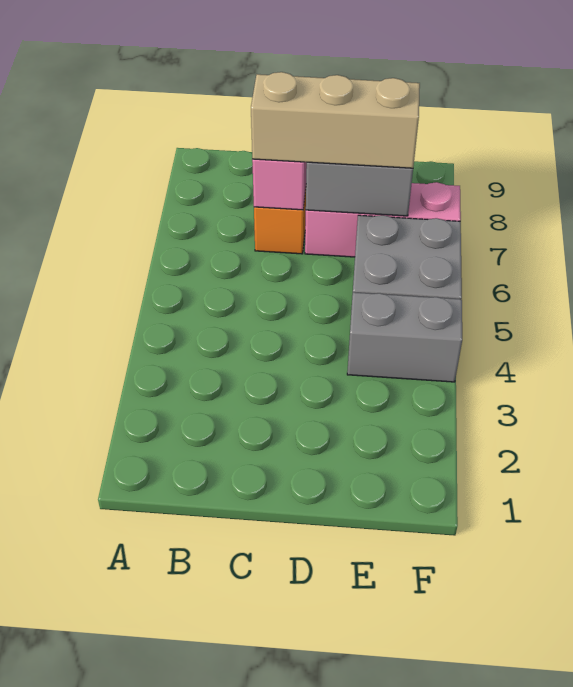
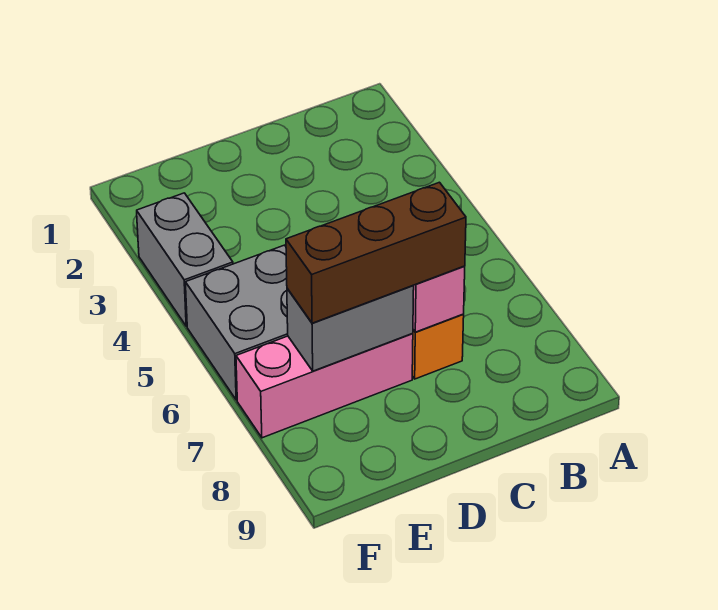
tan brick C7:E7 level 3 -> brown brick C7:E7 level 3
grey brick E4:F4 level 1 -> grey brick F3:F4 level 1

